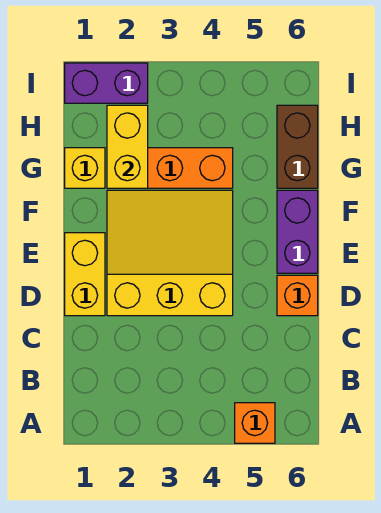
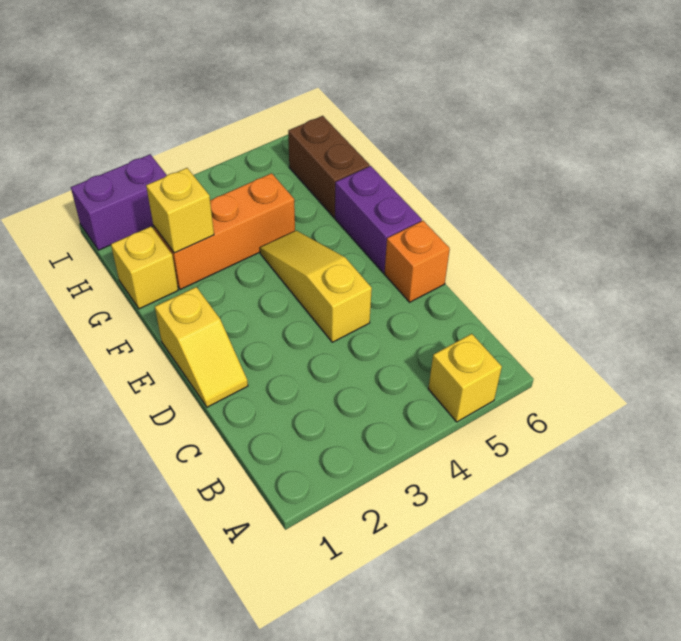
orange brick A5 level 1 -> yellow brick A5 level 1
yellow brick D1:E1 level 1 -> yellow slope D1:E1 level 1 top E
yellow slope D2:F4 level 1 top D -> yellow slope D4:F4 level 1 top D
yellow brick G2:H2 level 2 -> yellow brick G2 level 2

